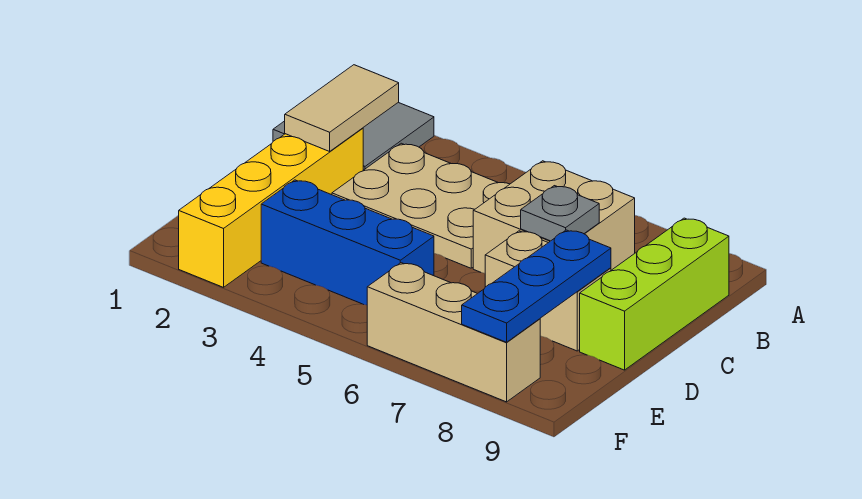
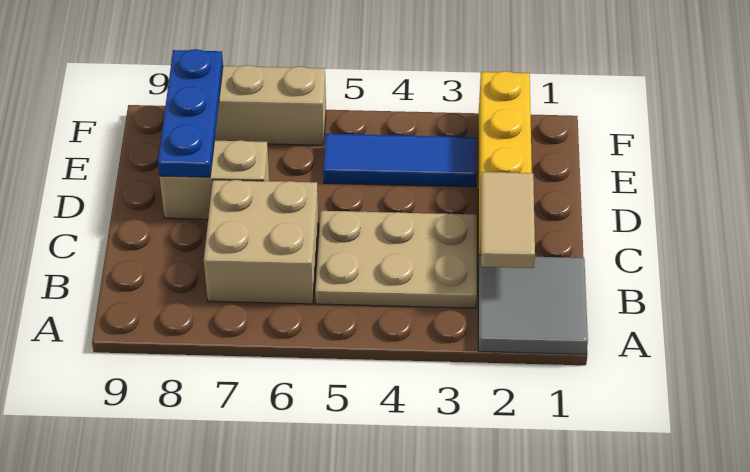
lime brick B9:D9 level 1 -> none
grey plate C7 level 2 -> none
blue brick E3:E5 level 1 -> blue tile E3:E5 level 1

